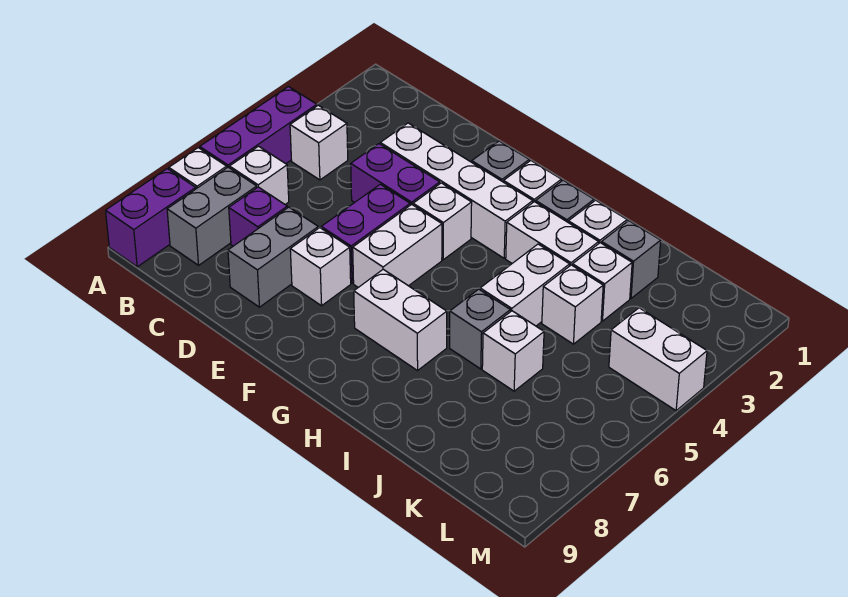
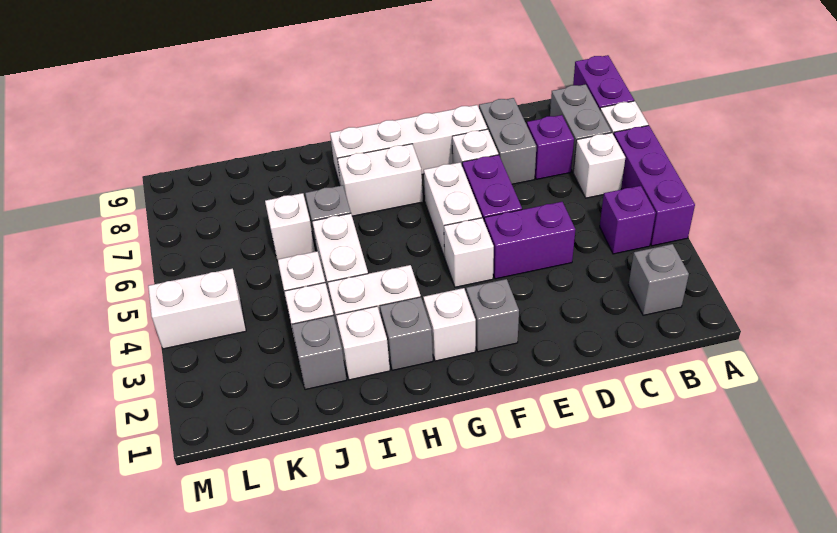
none -> grey brick B2 level 1
white brick B4 level 1 -> purple brick B4 level 1
white brick D3:G3 level 1 -> white brick E8:H8 level 1

